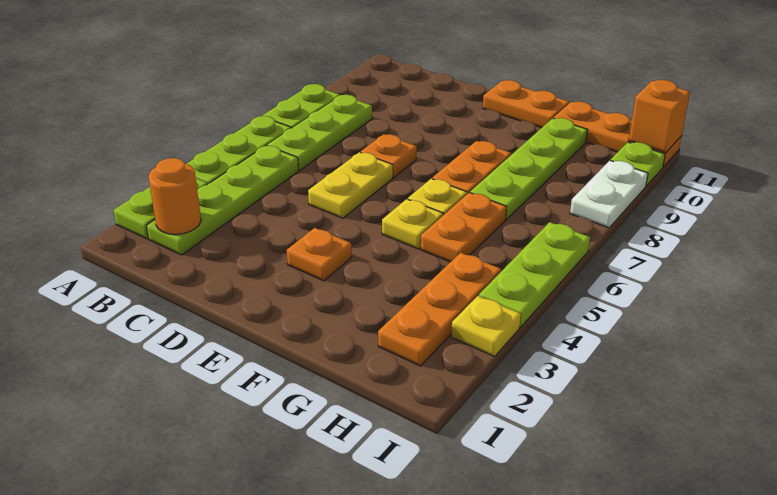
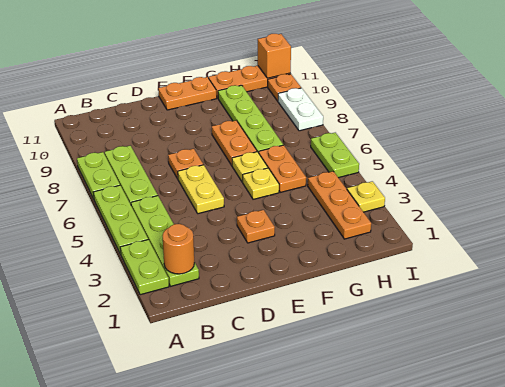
lime plate I4:I6 level 1 -> lime plate I5:I6 level 1
lime plate I10 level 1 -> orange plate I10 level 1

